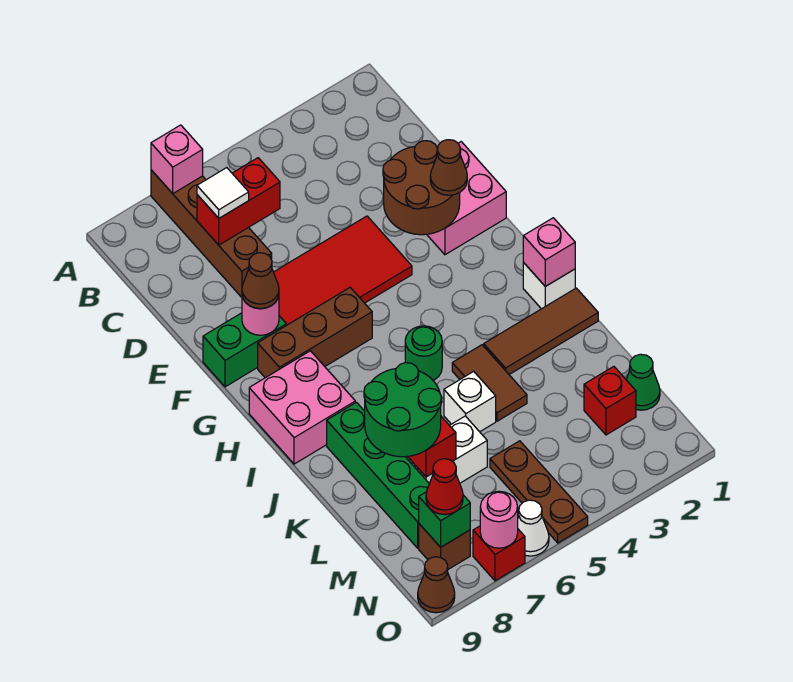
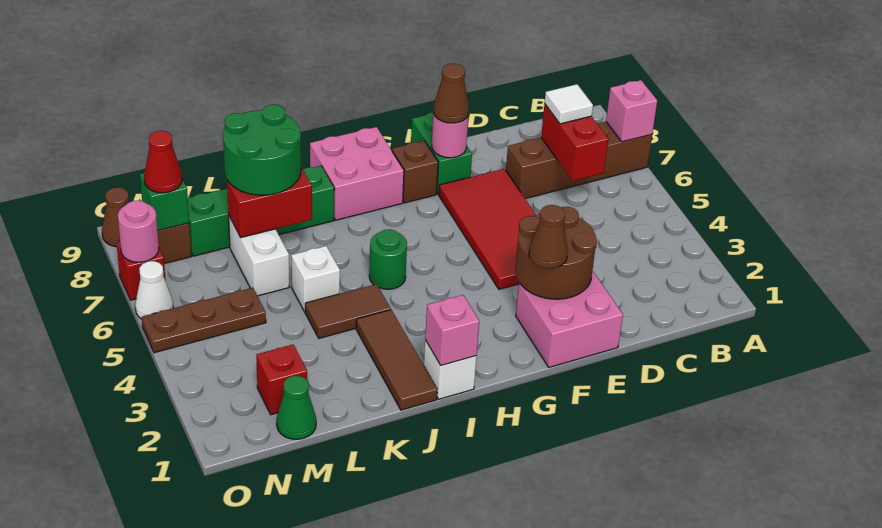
brown brick G6:G8 level 1 -> brown brick G8 level 1

